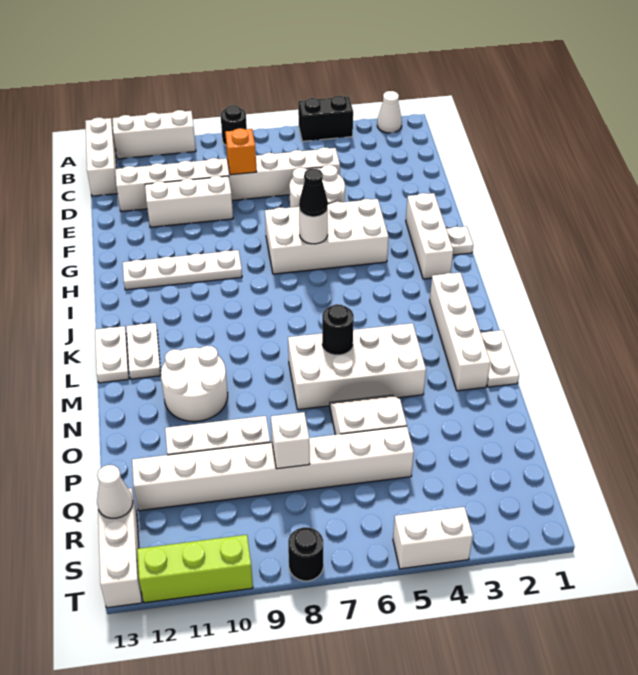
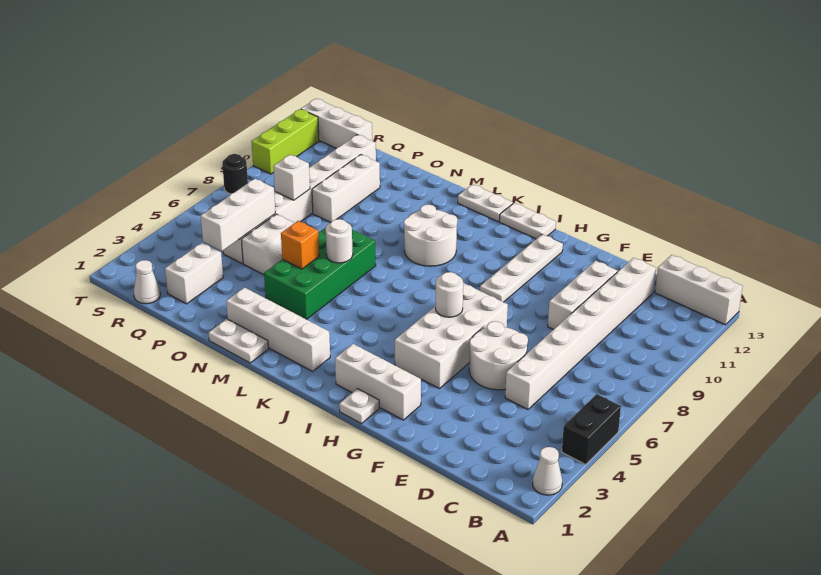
black round brick A8 level 1 -> none
white brick A10:A12 level 1 -> white brick Q4:Q6 level 2
orange brick D8 level 2 -> orange brick N5 level 2
black cone H6 level 3 -> none
white plate K12:L12 level 1 -> white plate I13:J13 level 1
white brick M4:N7 level 1 -> green brick M4:N7 level 1
black round brick M6 level 2 -> white round brick M6 level 2
white round brick M10:N11 level 1 -> white round brick K9:L10 level 1
white cone R13 level 2 -> white cone R1 level 1
white brick T4:T5 level 1 -> white brick Q2:Q3 level 1

